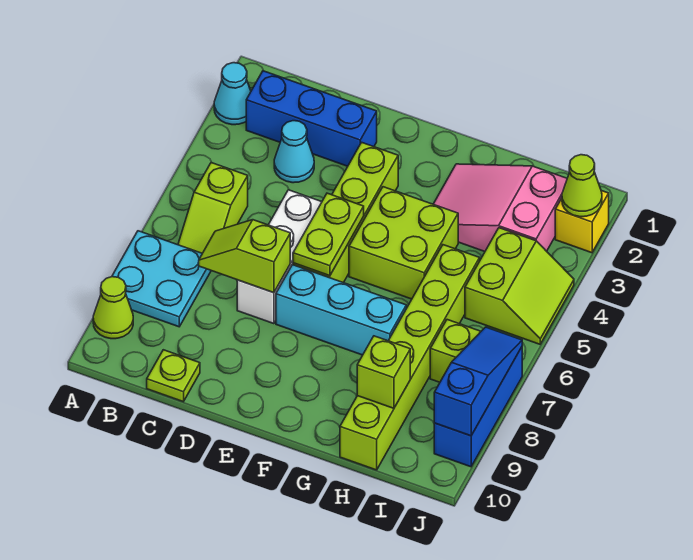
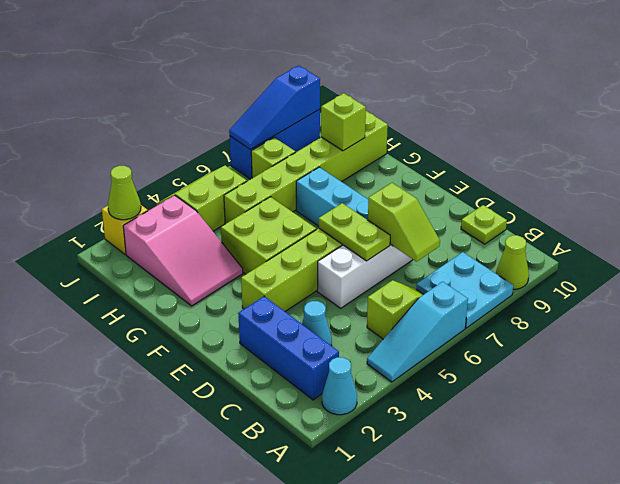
none -> cyan slope A4:A6 level 1 top 6
lime plate E5:E6 level 2 -> lime plate D6:E6 level 2

